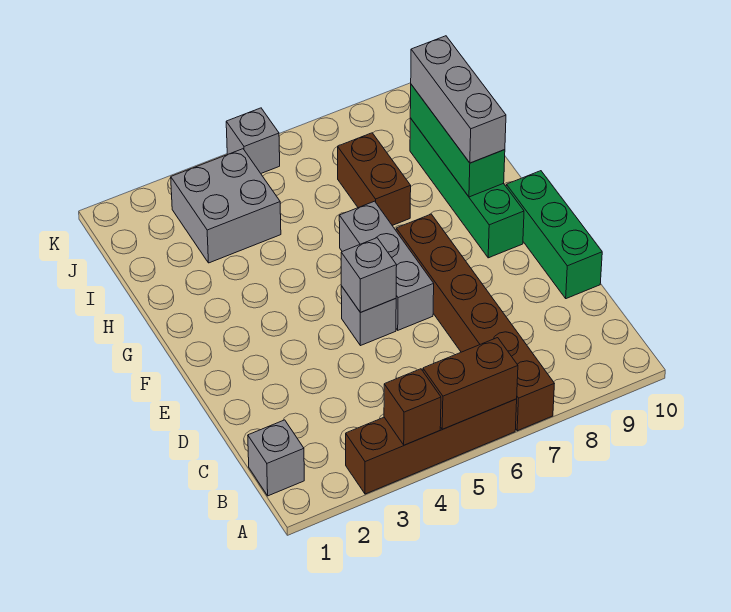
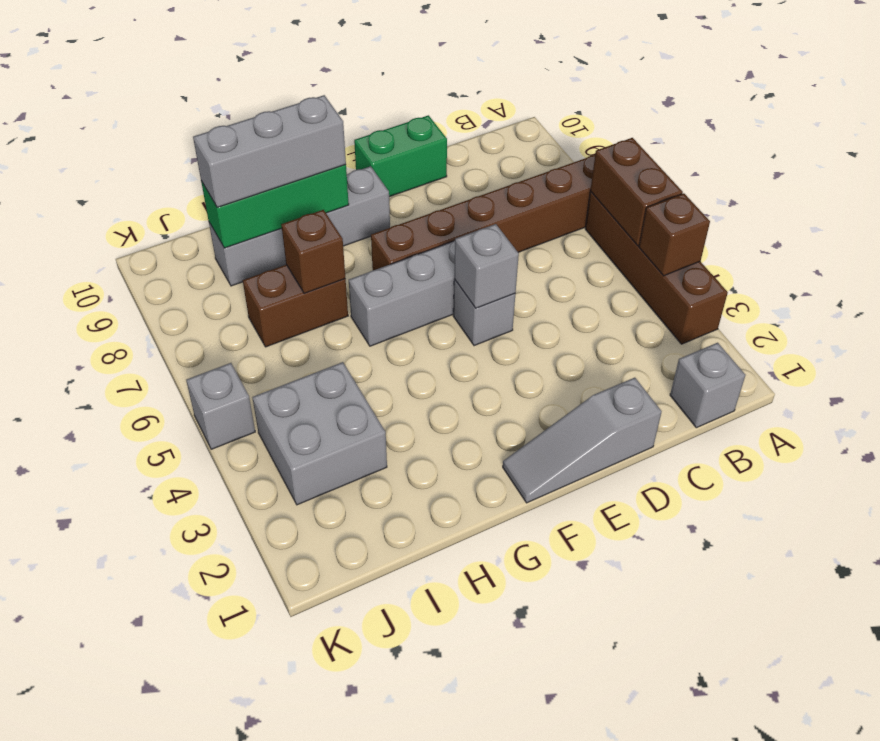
none -> grey slope D1:F1 level 1 top D
green brick D10:F10 level 1 -> green brick D10:E10 level 1
green brick F9:I9 level 1 -> grey brick F9:I9 level 1
none -> brown brick H7 level 2

